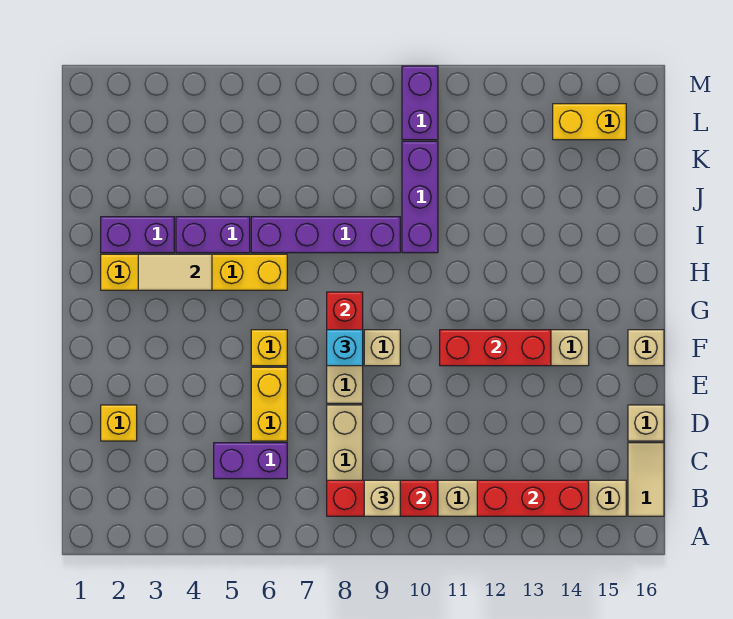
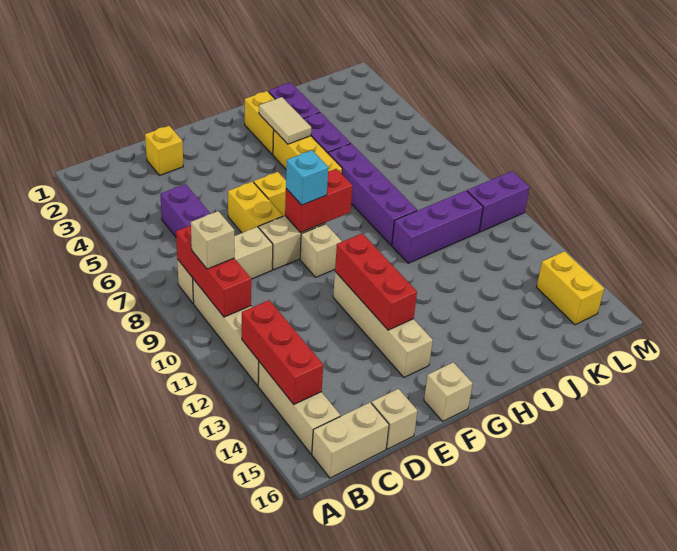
tan tile B16:C16 level 1 -> tan brick B16:C16 level 1
yellow brick D6:E6 level 1 -> yellow brick E6:E7 level 1

